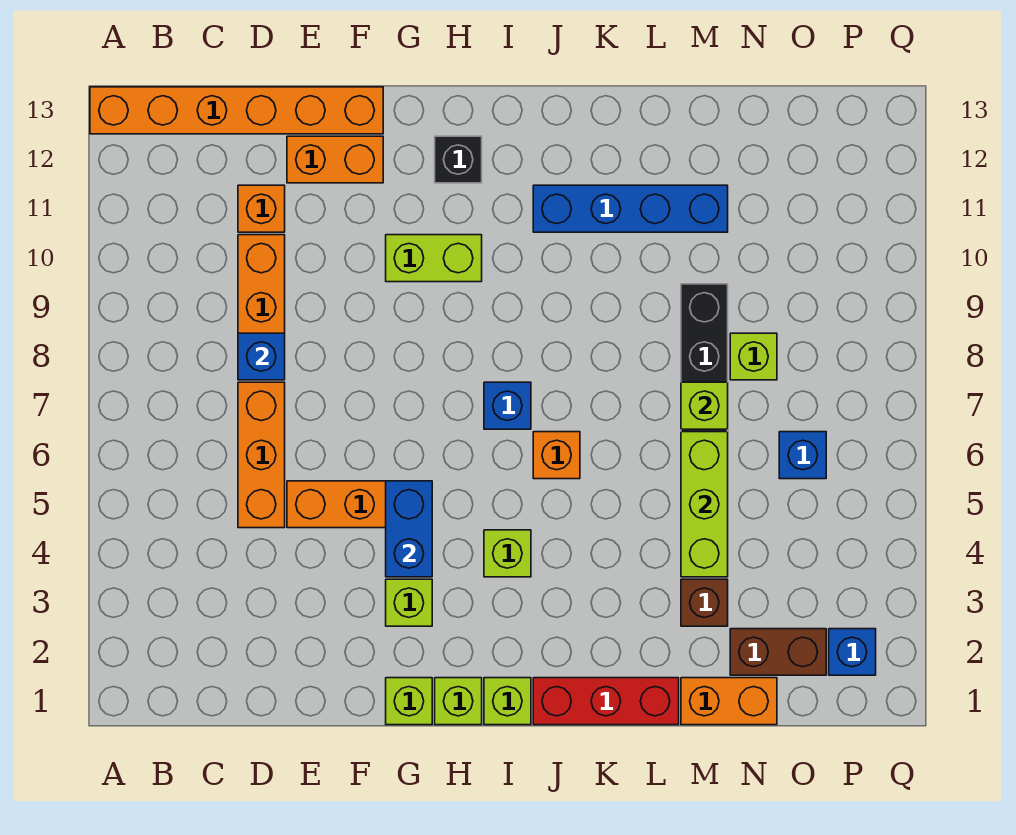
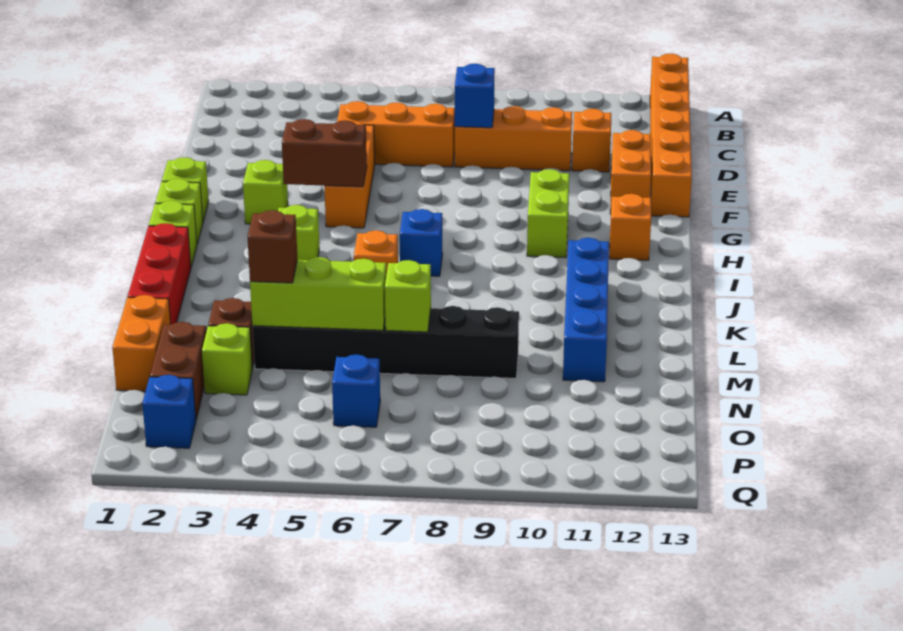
blue brick G4:G5 level 2 -> brown brick G4:G5 level 2
black brick H12 level 1 -> orange brick H12 level 1
none -> brown brick M4 level 3
lime brick N8 level 1 -> lime brick N3 level 1

